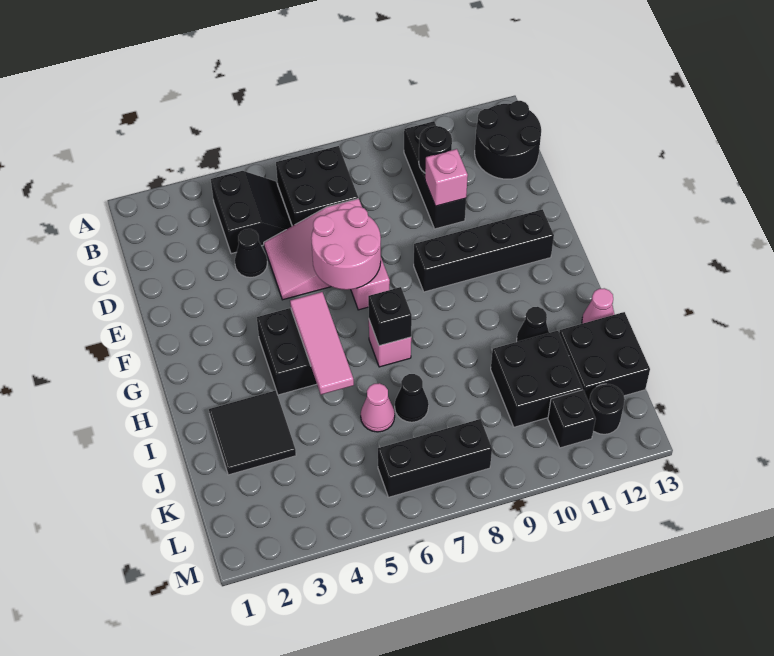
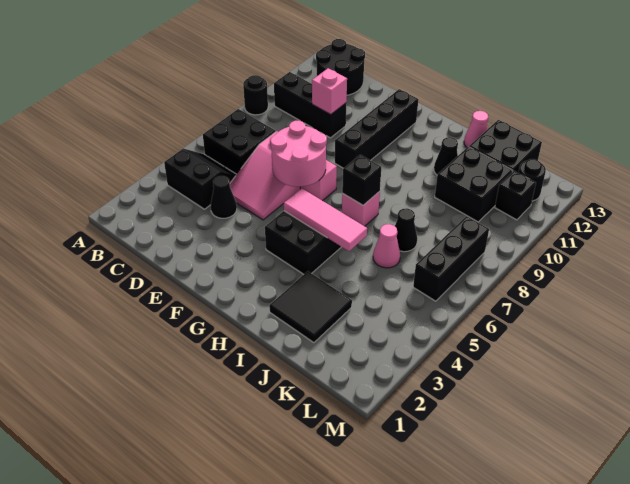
black round brick C10 level 2 -> black round brick A9 level 1

